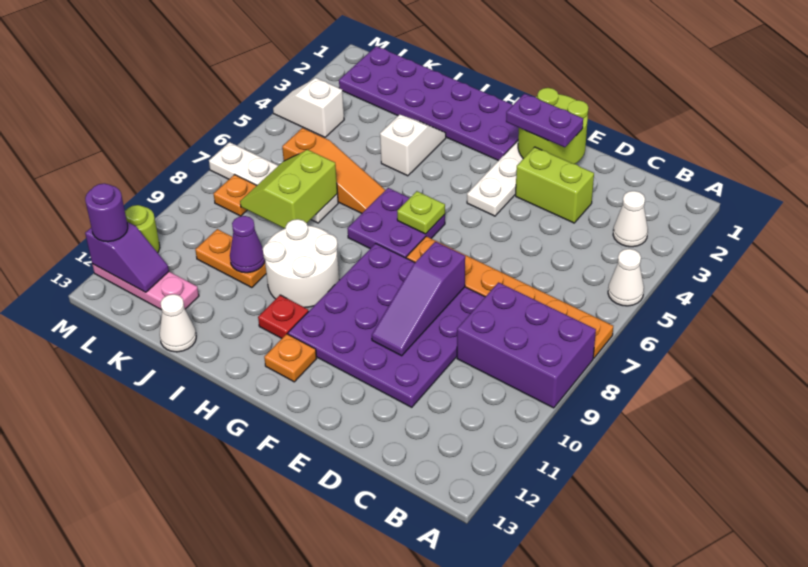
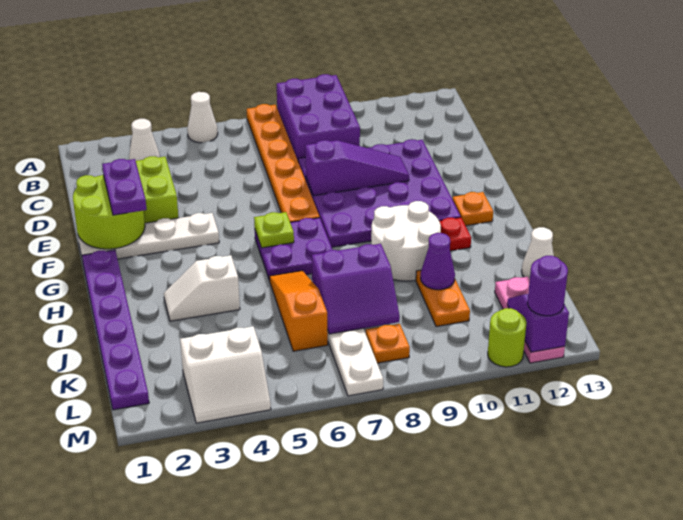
purple plate G1:L2 level 1 -> purple plate G1:L1 level 1
lime slope J7:K8 level 2 top J -> purple slope J7:K8 level 2 top J
white slope L4:M4 level 1 top L -> white slope L3:M4 level 1 top L

